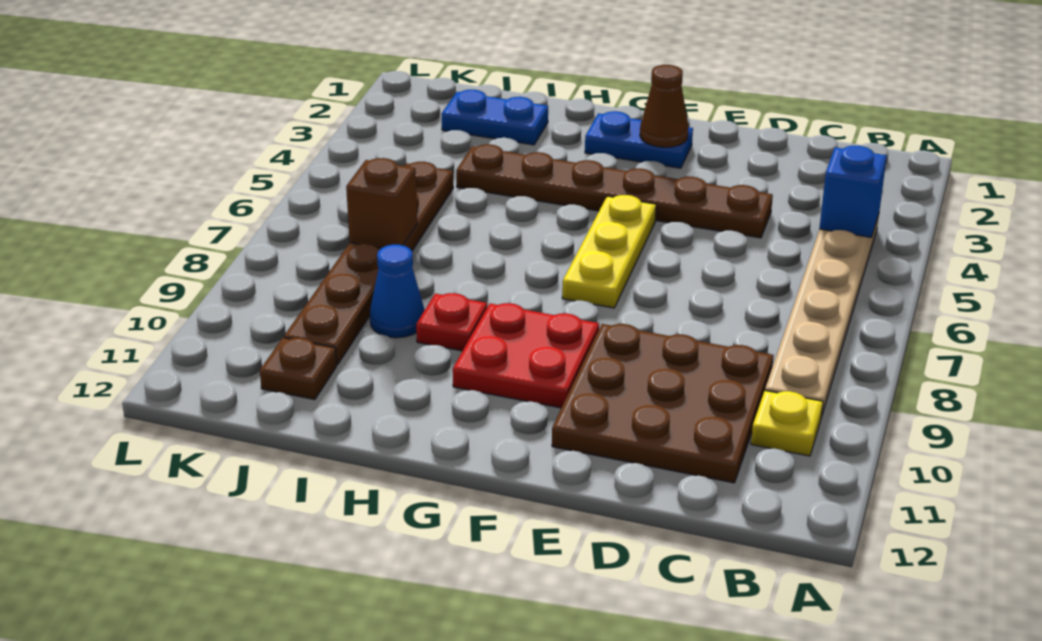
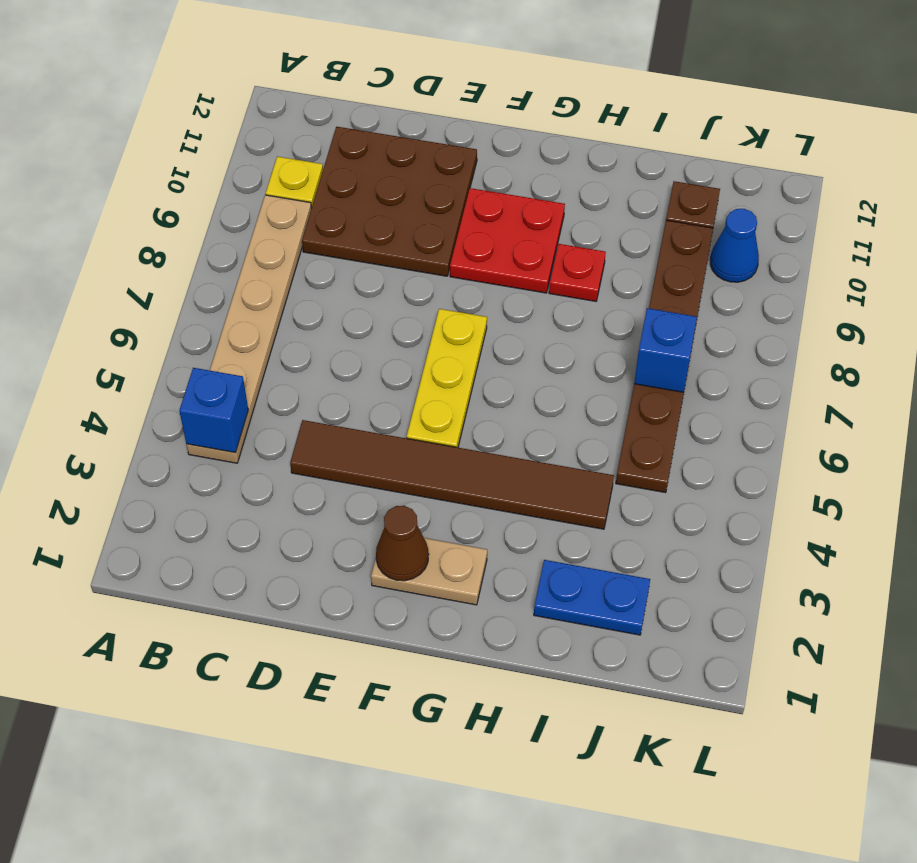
brown plate D4:I4 level 1 -> brown tile D4:I4 level 1
blue plate F2:G2 level 1 -> tan plate F2:G2 level 1
blue cone I9 level 1 -> blue cone K10 level 1
brown brick J7 level 2 -> blue brick J7 level 2

